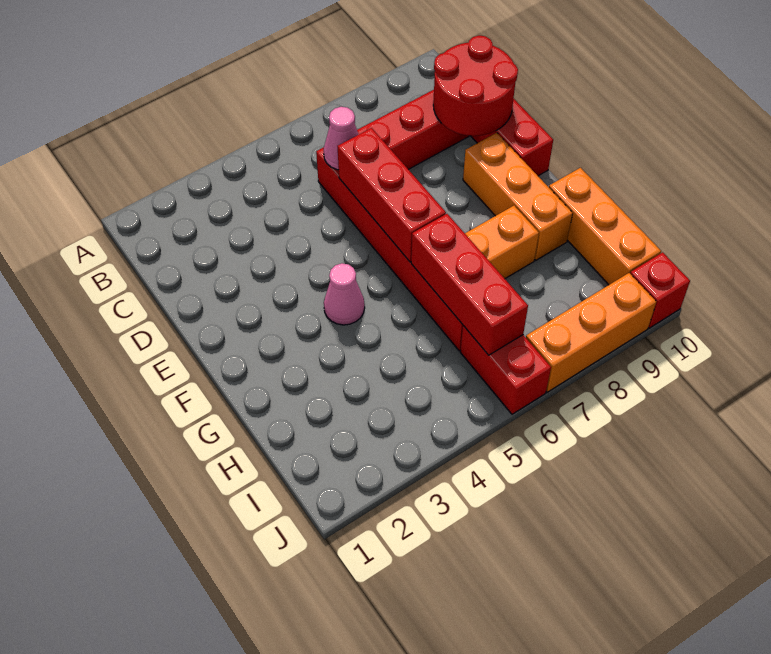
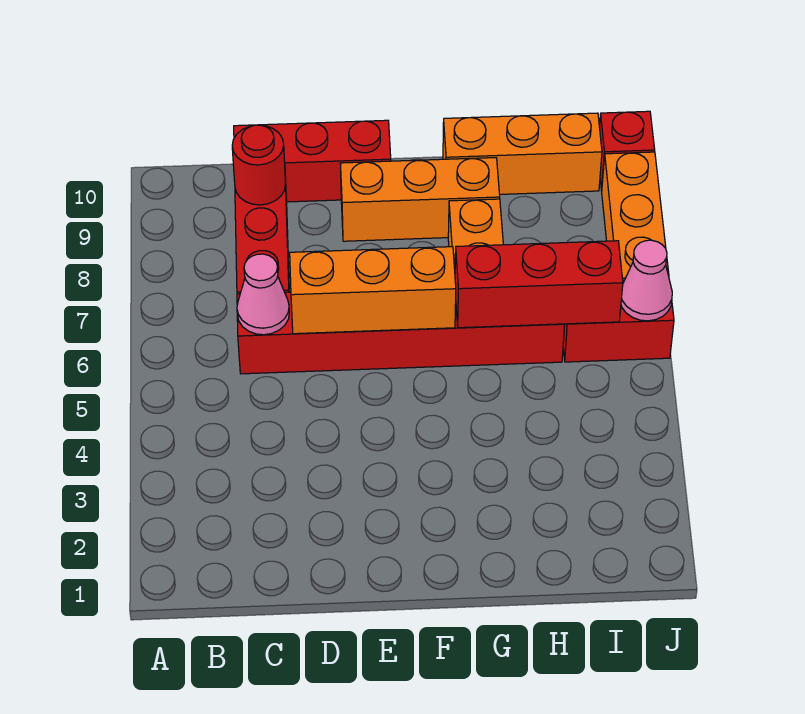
red round brick C9:D10 level 2 -> red round brick C9 level 2
red brick D6:F6 level 2 -> orange brick D6:F6 level 2
pink cone F4 level 1 -> pink cone J6 level 2

